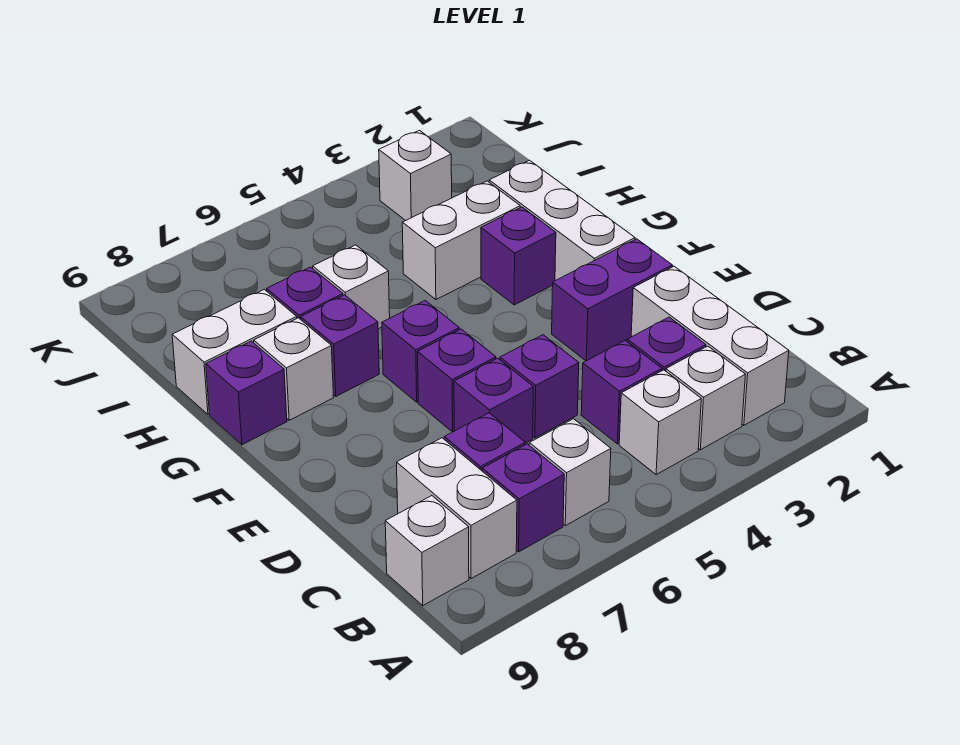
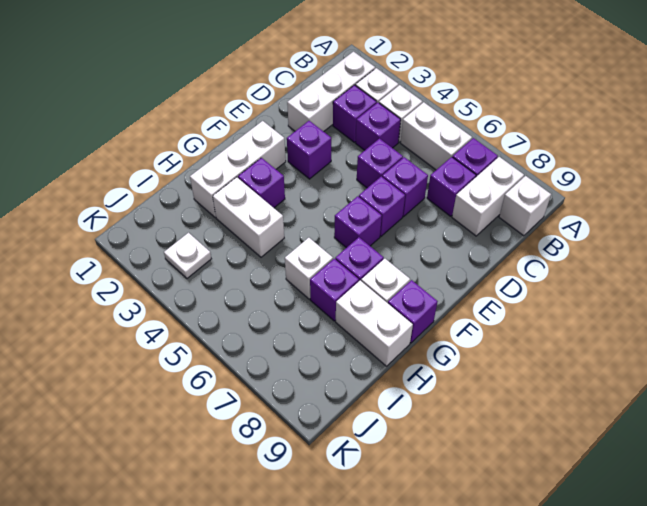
white brick B6 level 1 -> white brick B5:B6 level 1
purple brick E2:E3 level 1 -> purple brick E3 level 1
white brick J3 level 1 -> white plate J3 level 1

